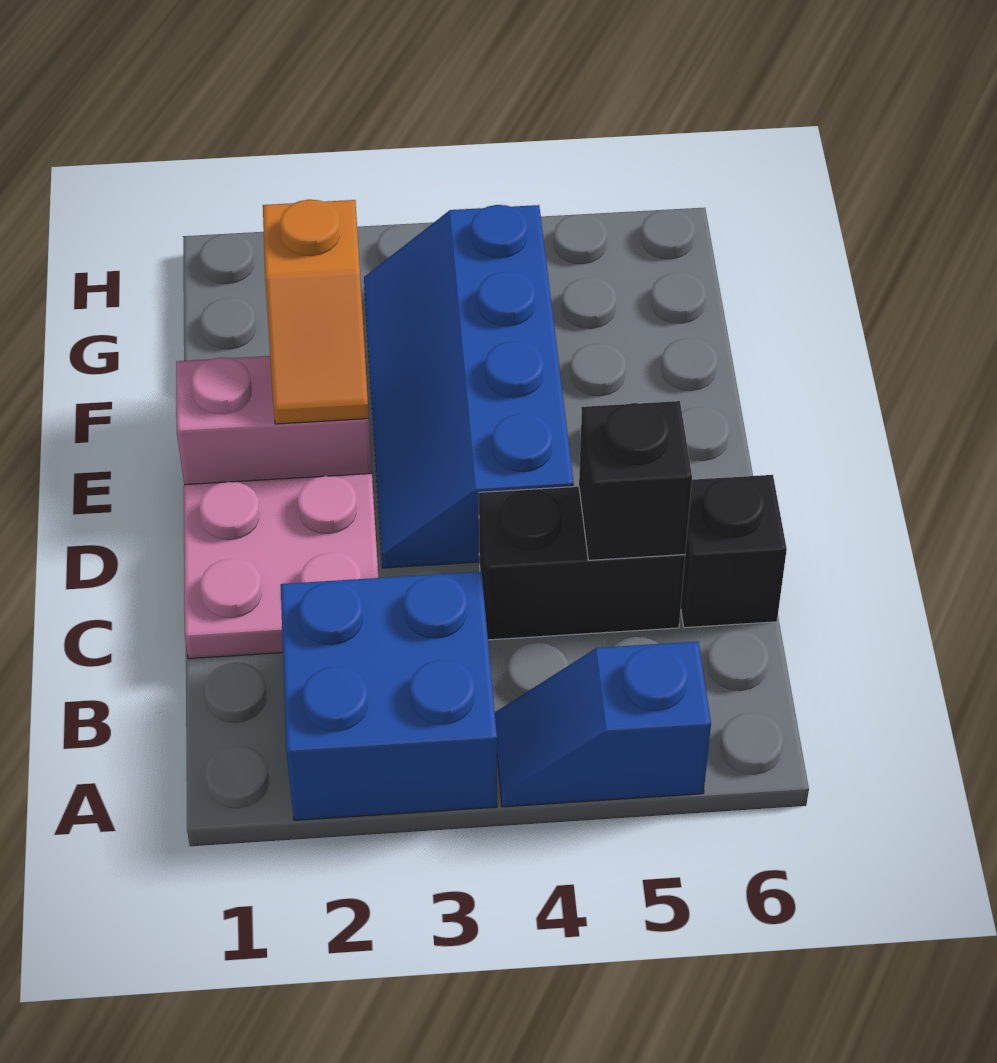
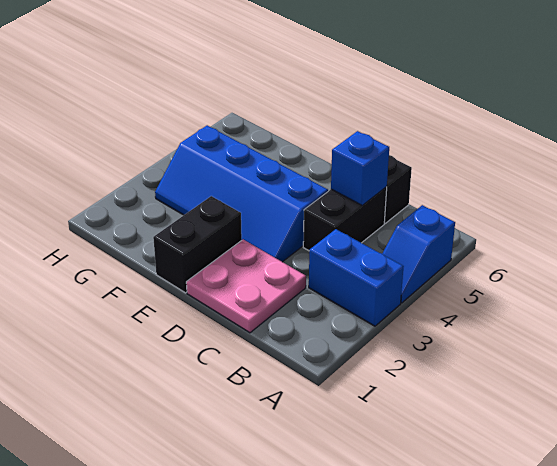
blue brick A2:B3 level 1 -> blue brick A3:B3 level 1
black brick C5 level 2 -> blue brick C5 level 2
pink brick E1:E2 level 1 -> black brick E1:E2 level 1
orange slope E2:F2 level 2 top F -> none

